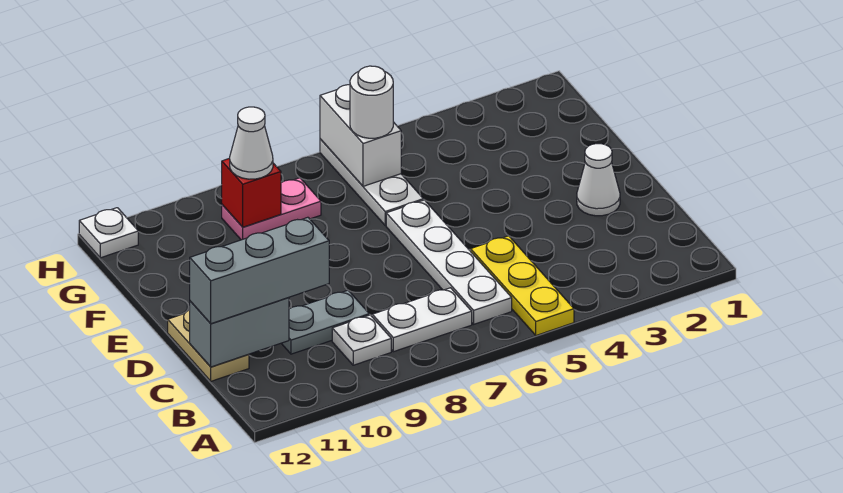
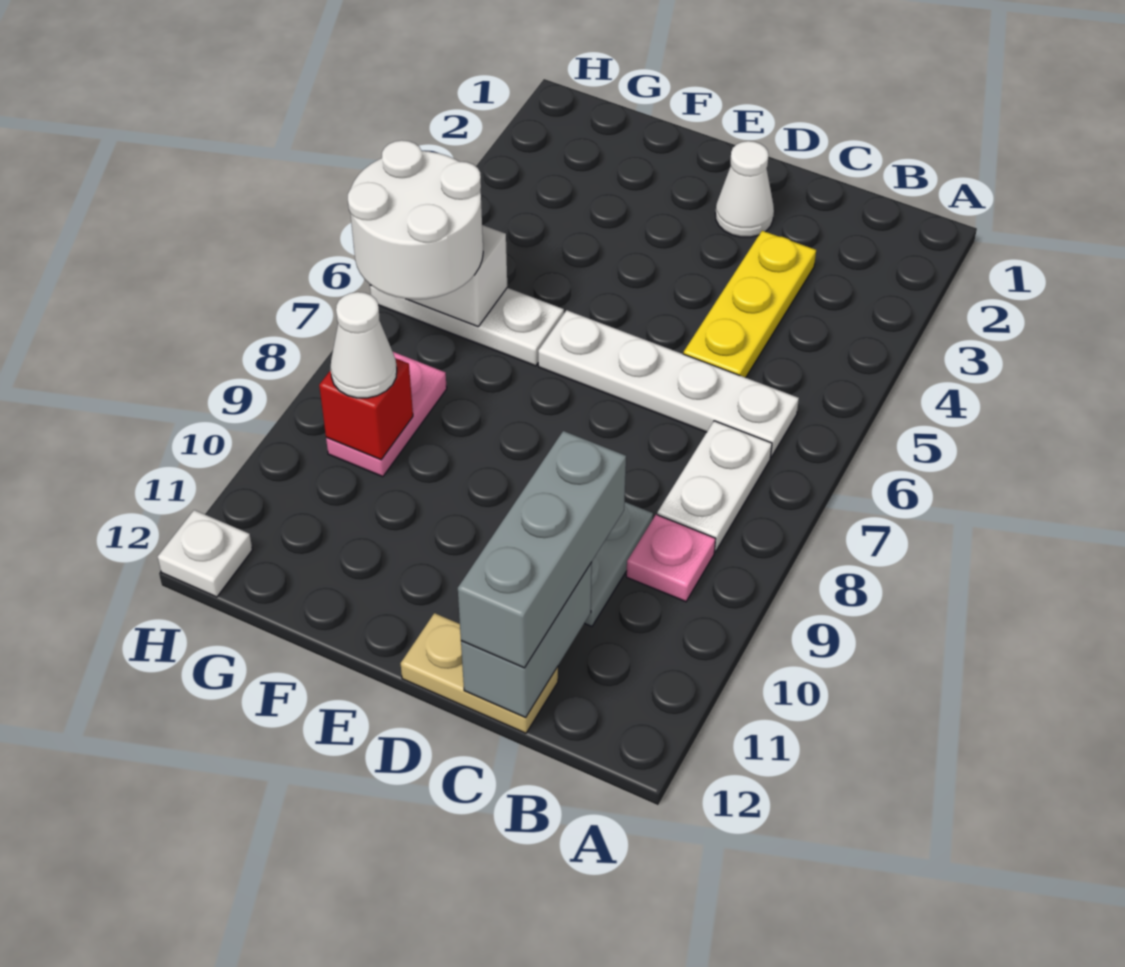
yellow plate A5:C5 level 1 -> yellow plate C3:C5 level 1
white plate B9 level 1 -> pink plate B9 level 1
white round brick G6 level 3 -> white round brick G6:H7 level 3

